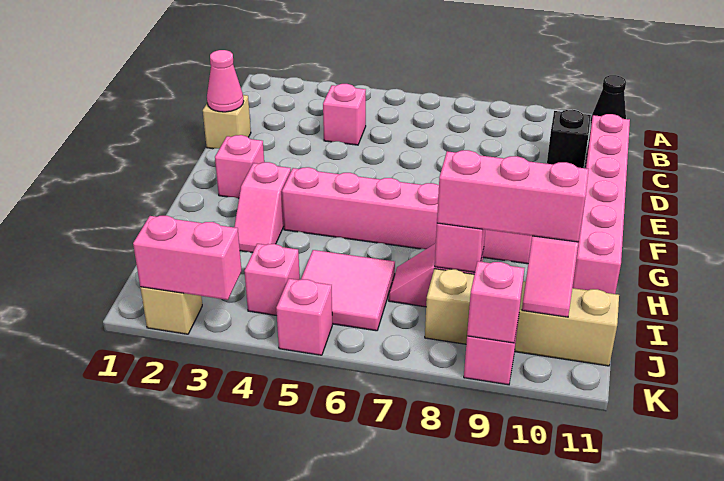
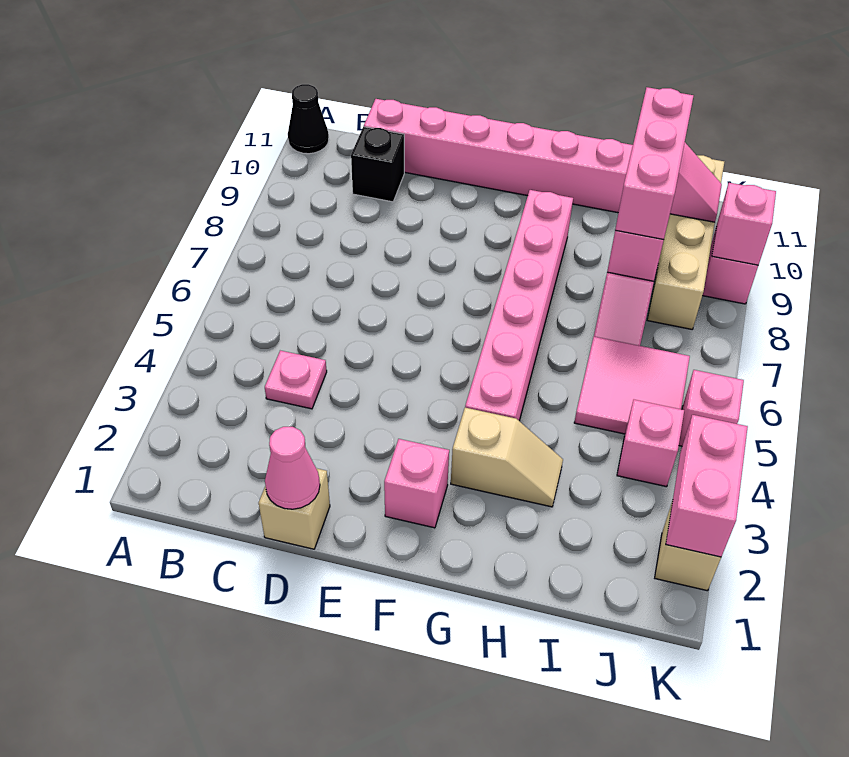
pink brick C4 level 1 -> pink plate C4 level 1
pink slope G3:H3 level 1 top G -> tan slope G3:H3 level 1 top G

